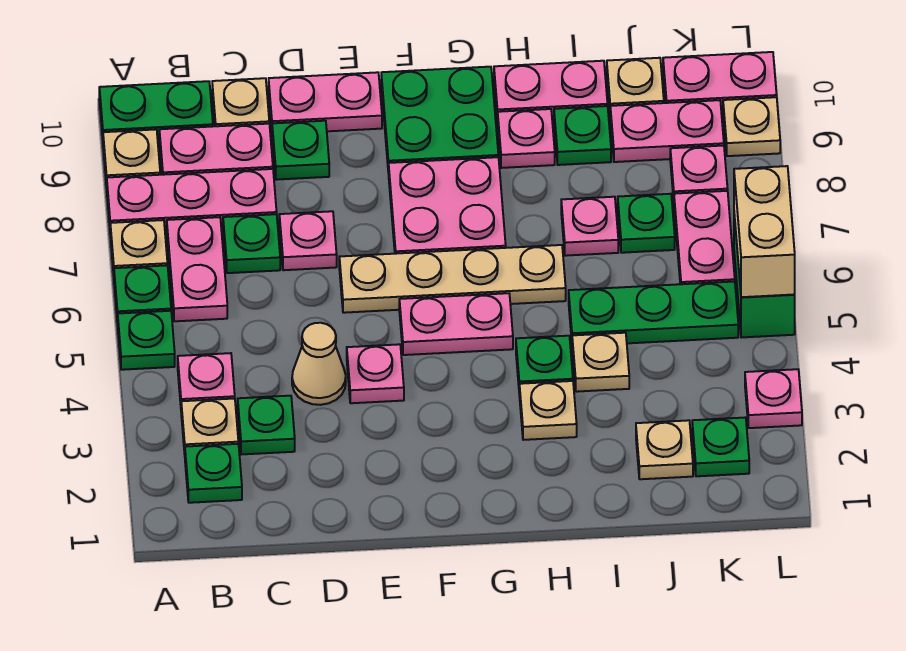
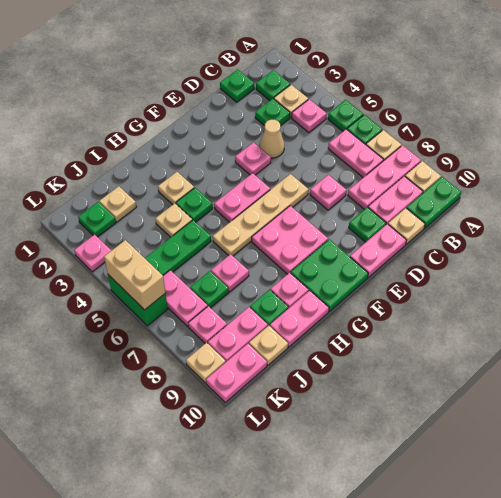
green plate C7 level 1 -> green plate C1 level 1

